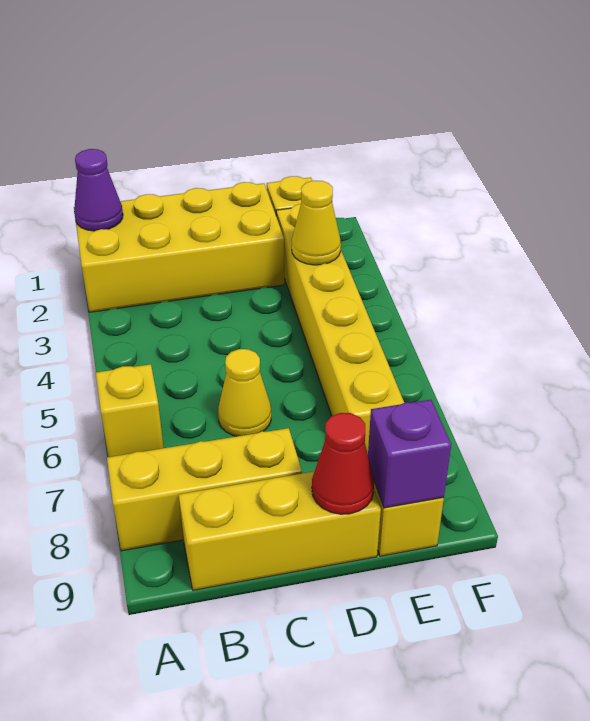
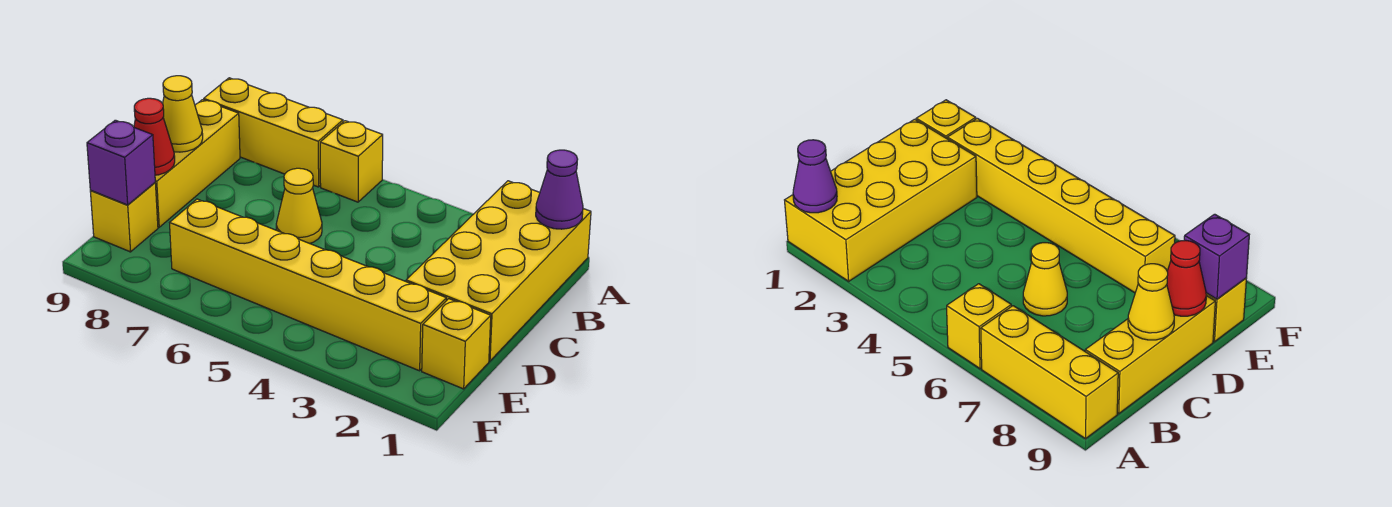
yellow brick A8:C8 level 1 -> yellow brick A7:A9 level 1
yellow cone E3 level 2 -> yellow cone C9 level 2

